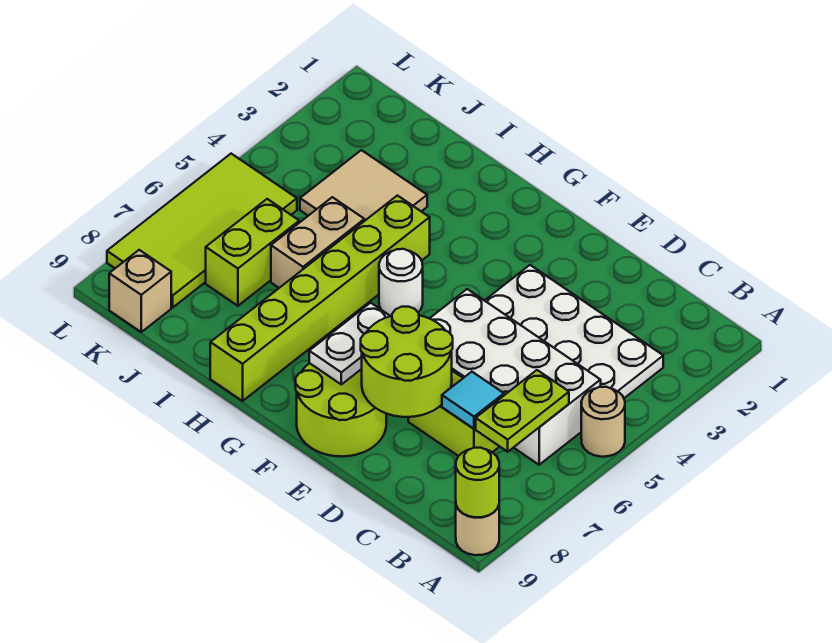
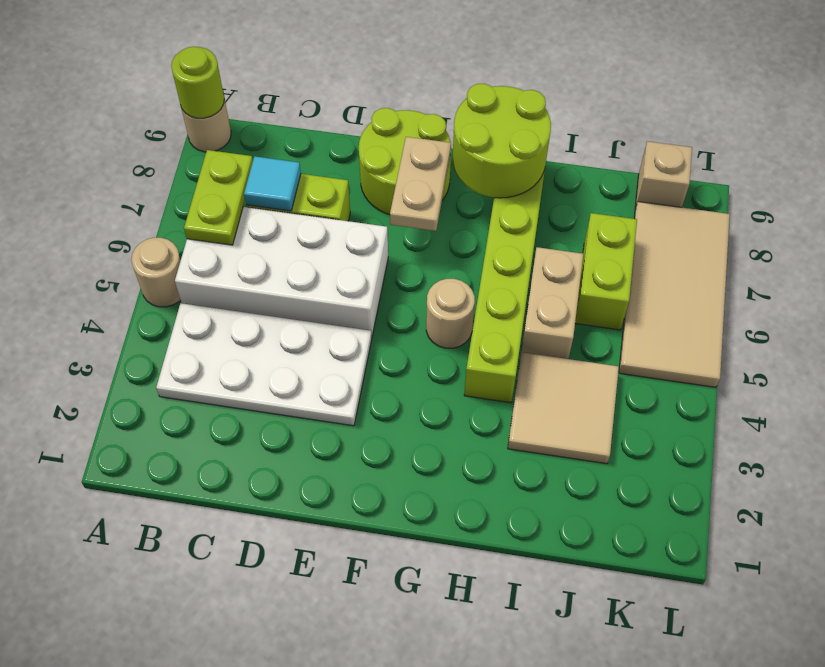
lime round brick D7:E8 level 2 -> lime round brick G8:H9 level 2
white plate F7:F8 level 2 -> tan plate F7:F8 level 2
white round brick G5 level 1 -> tan round brick G5 level 1
lime tile K5:L8 level 1 -> tan tile K5:L8 level 1

